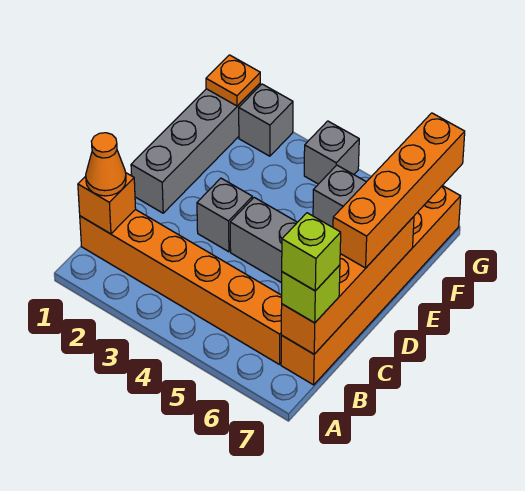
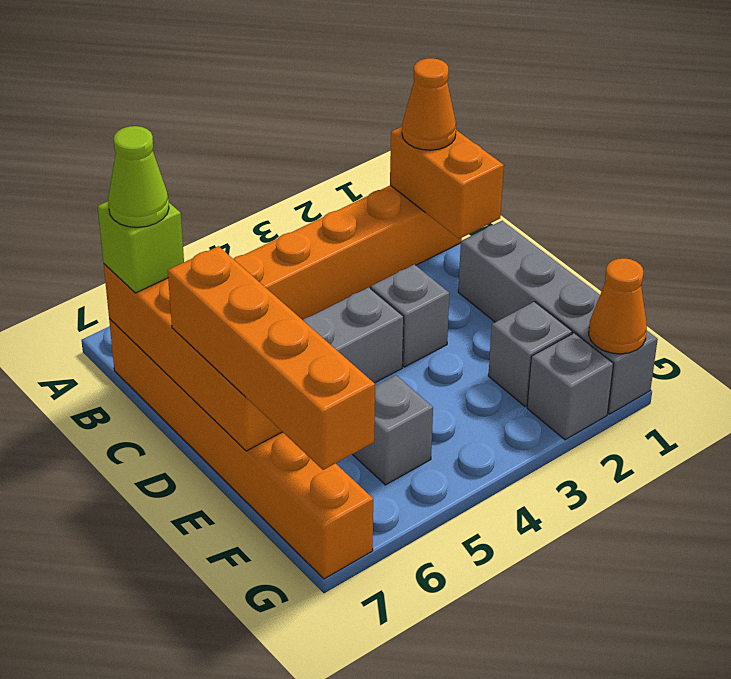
orange brick B1 level 2 -> orange brick B1:C1 level 2
lime brick B7 level 4 -> lime cone B7 level 4
orange plate G1 level 2 -> orange cone G1 level 2
grey brick G4 level 1 -> grey brick F2 level 1

